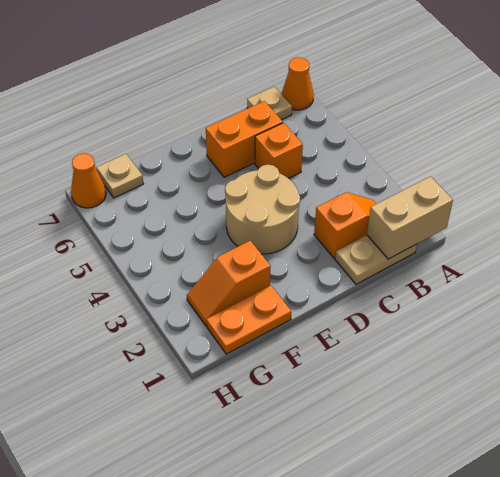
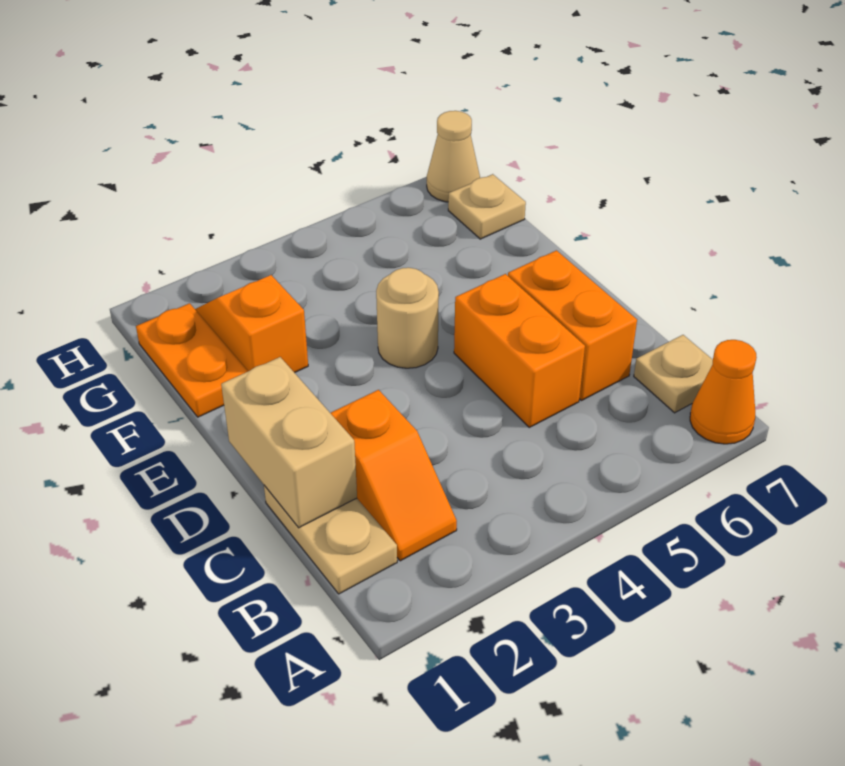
tan brick A1:B1 level 2 -> tan brick C1:D1 level 2
orange brick C5 level 1 -> orange brick C5:D5 level 1
tan round brick D3:E4 level 1 -> tan round brick E4 level 1
orange cone H7 level 1 -> tan cone H7 level 1

